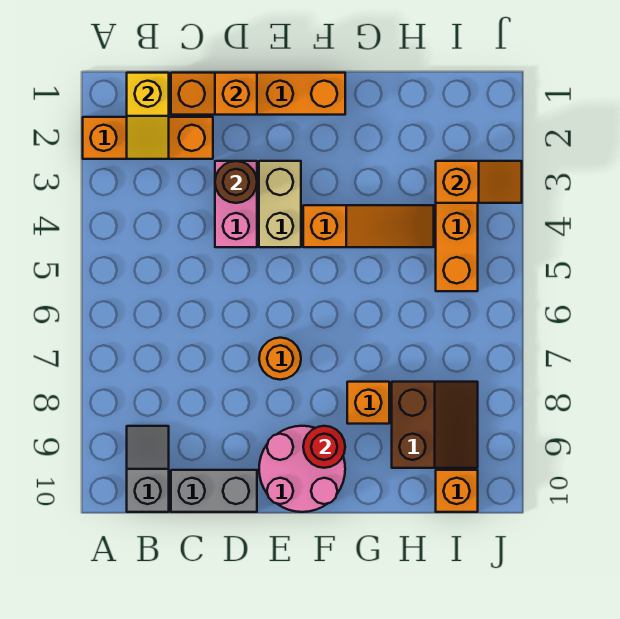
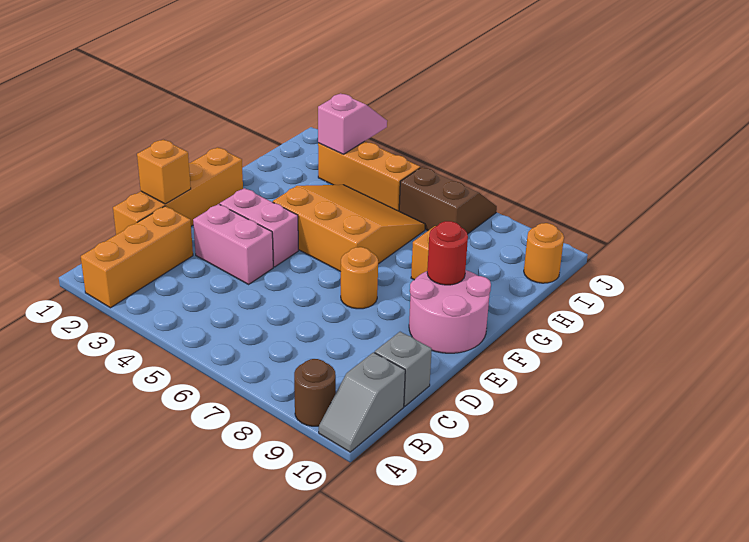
yellow slope B1:B2 level 2 top 1 -> none
grey slope B9:B10 level 1 top 10 -> grey slope A10:B10 level 1 top B
grey brick C10:D10 level 1 -> grey brick C10 level 1
brown round brick D3 level 2 -> brown round brick A9 level 1
tan brick E3:E4 level 1 -> pink brick E3:E4 level 1
orange slope F4:H4 level 1 top F -> orange slope F4:H6 level 1 top F
brown slope H8:I9 level 1 top H -> brown slope I6:J7 level 1 top I
orange slope I3:J3 level 2 top I -> pink slope I3:J3 level 2 top I
orange brick I10 level 1 -> orange round brick I10 level 1

